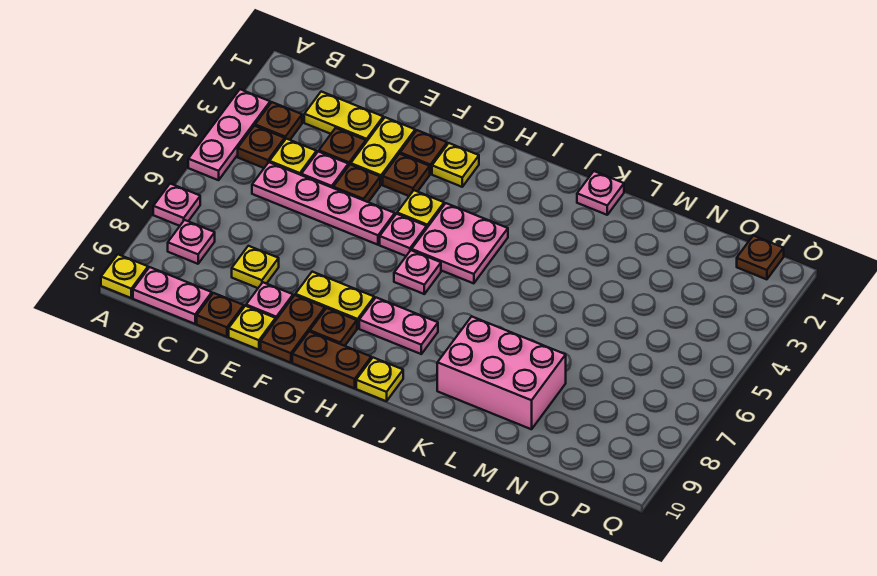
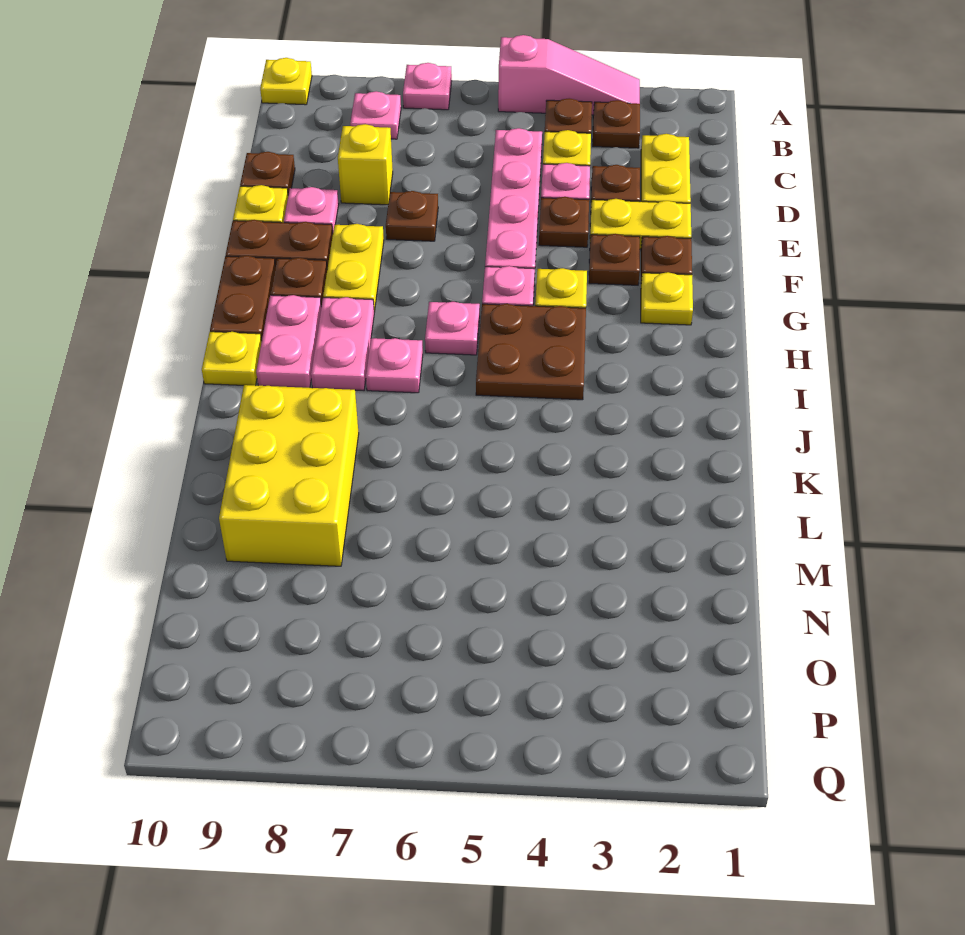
pink plate A3:A5 level 1 -> pink slope A3:A5 level 1 top 5
pink plate B10:C10 level 1 -> pink plate H9:I9 level 1
yellow plate D8 level 1 -> yellow brick D8 level 1
pink plate H4:I5 level 1 -> brown plate H4:I5 level 1
pink plate K1 level 1 -> pink plate I7 level 1
pink brick K8:M9 level 1 -> yellow brick K8:M9 level 1
brown plate P1 level 1 -> brown plate E7 level 1

